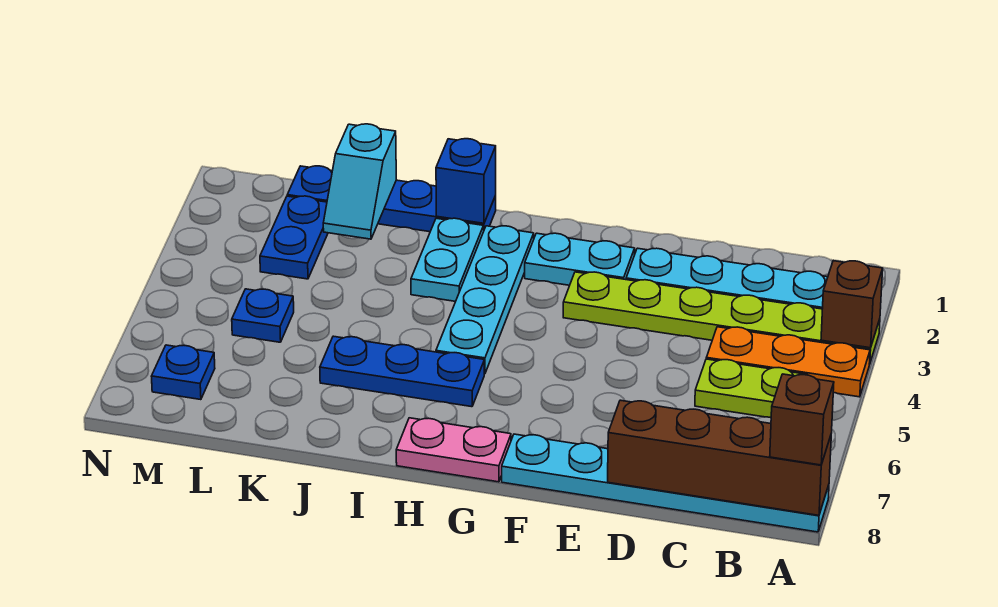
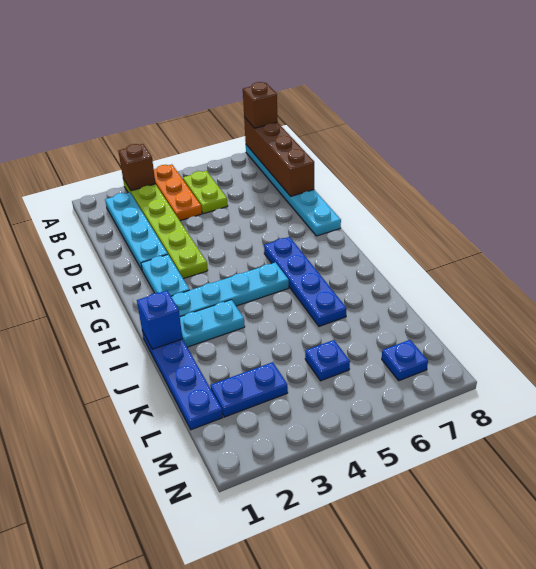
pink plate G8:H8 level 1 -> none
blue plate H6:J6 level 1 -> blue plate G6:J6 level 1
cyan slope K1:K2 level 2 top 1 -> none

